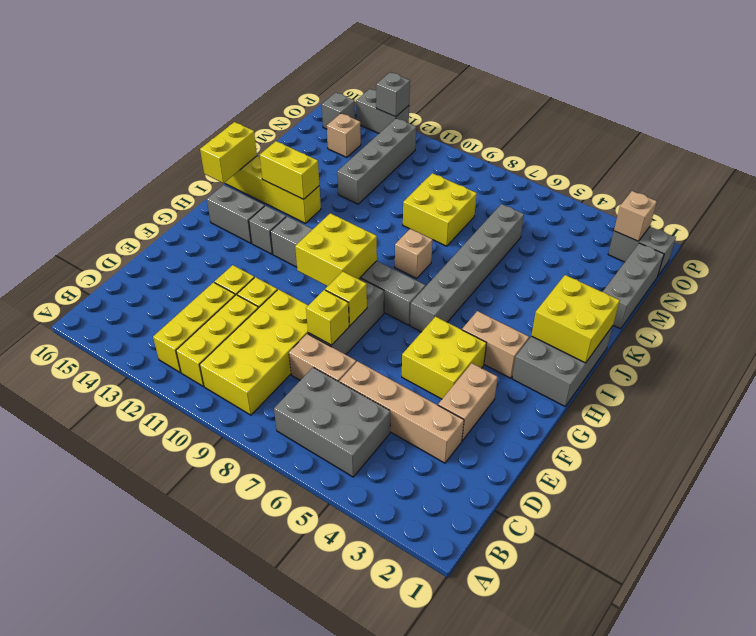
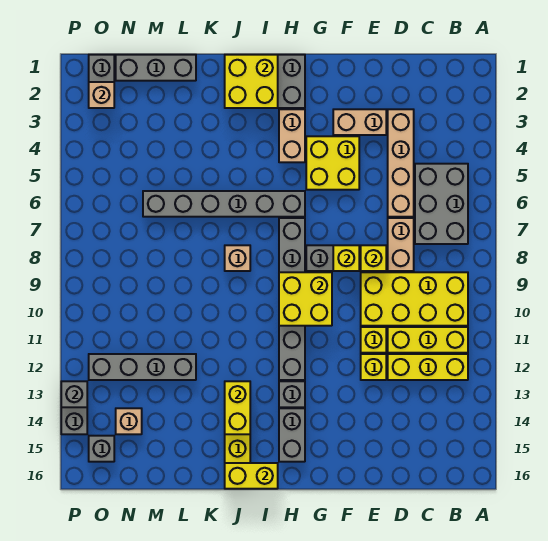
yellow brick L8:M9 level 1 -> none

